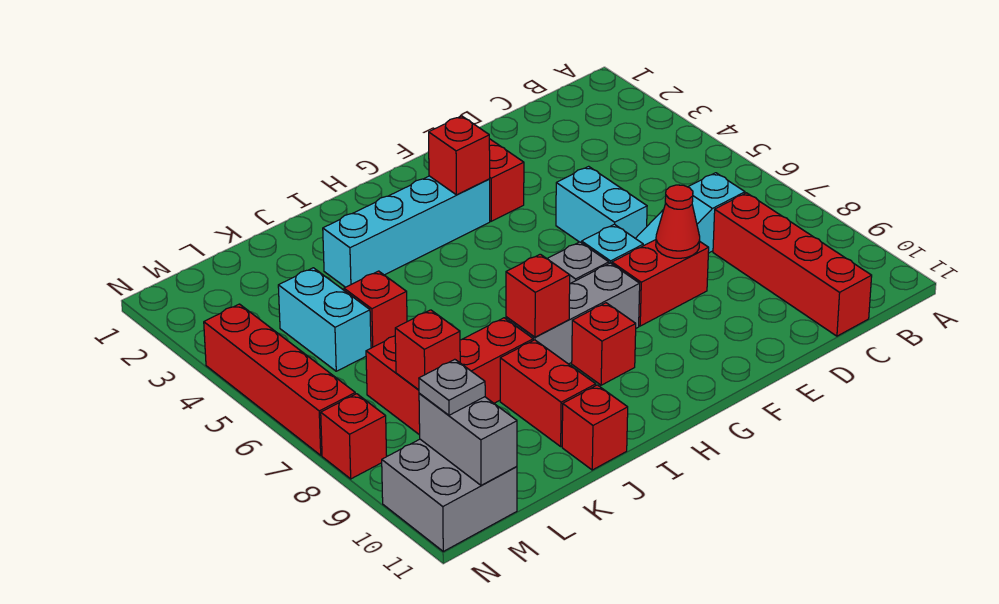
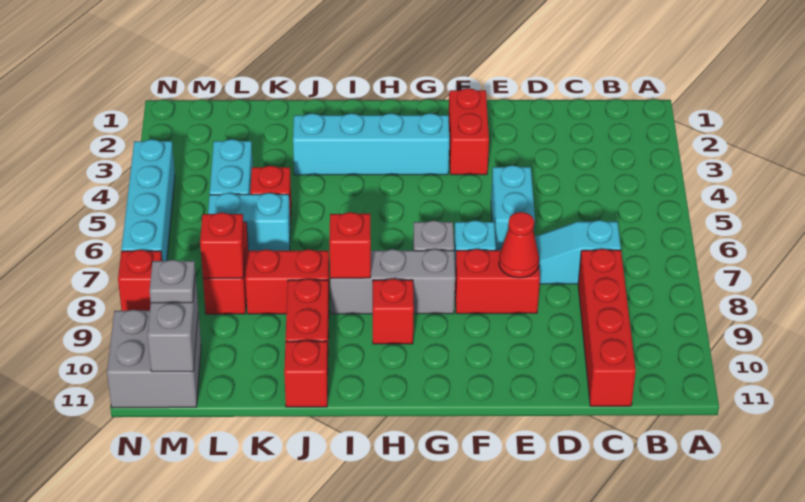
red brick G3 level 2 -> none
none -> cyan brick K6:L6 level 1
red brick N4:N7 level 1 -> cyan brick N4:N7 level 1

